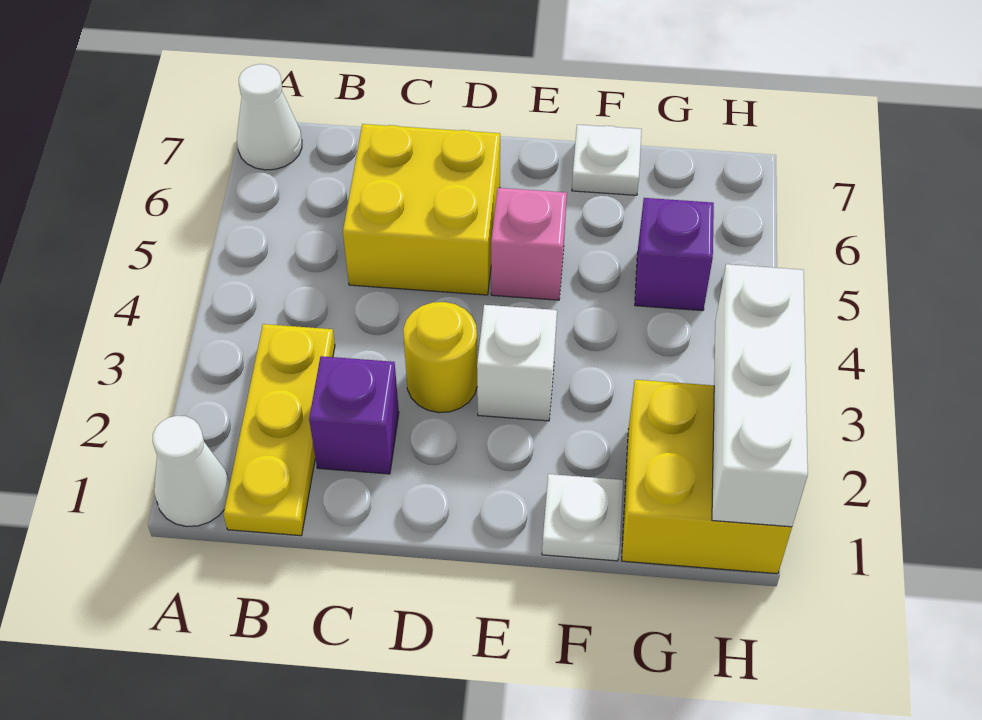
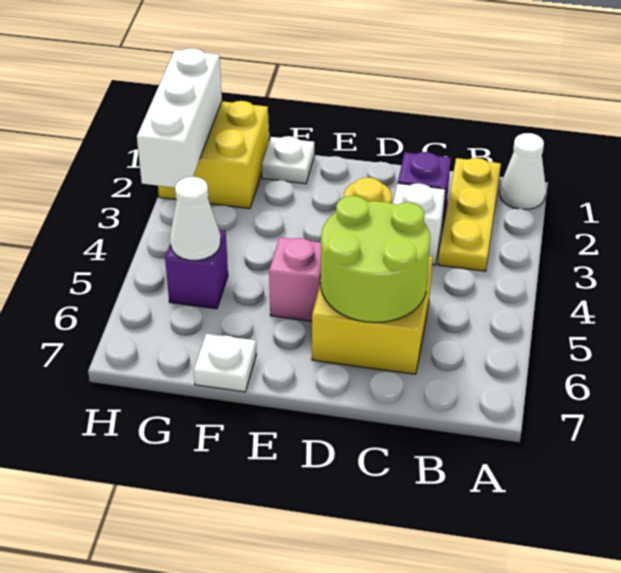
white cone A7 level 1 -> white cone G5 level 2
none -> lime round brick C5:D6 level 2
white brick E3 level 1 -> white brick C3 level 1

